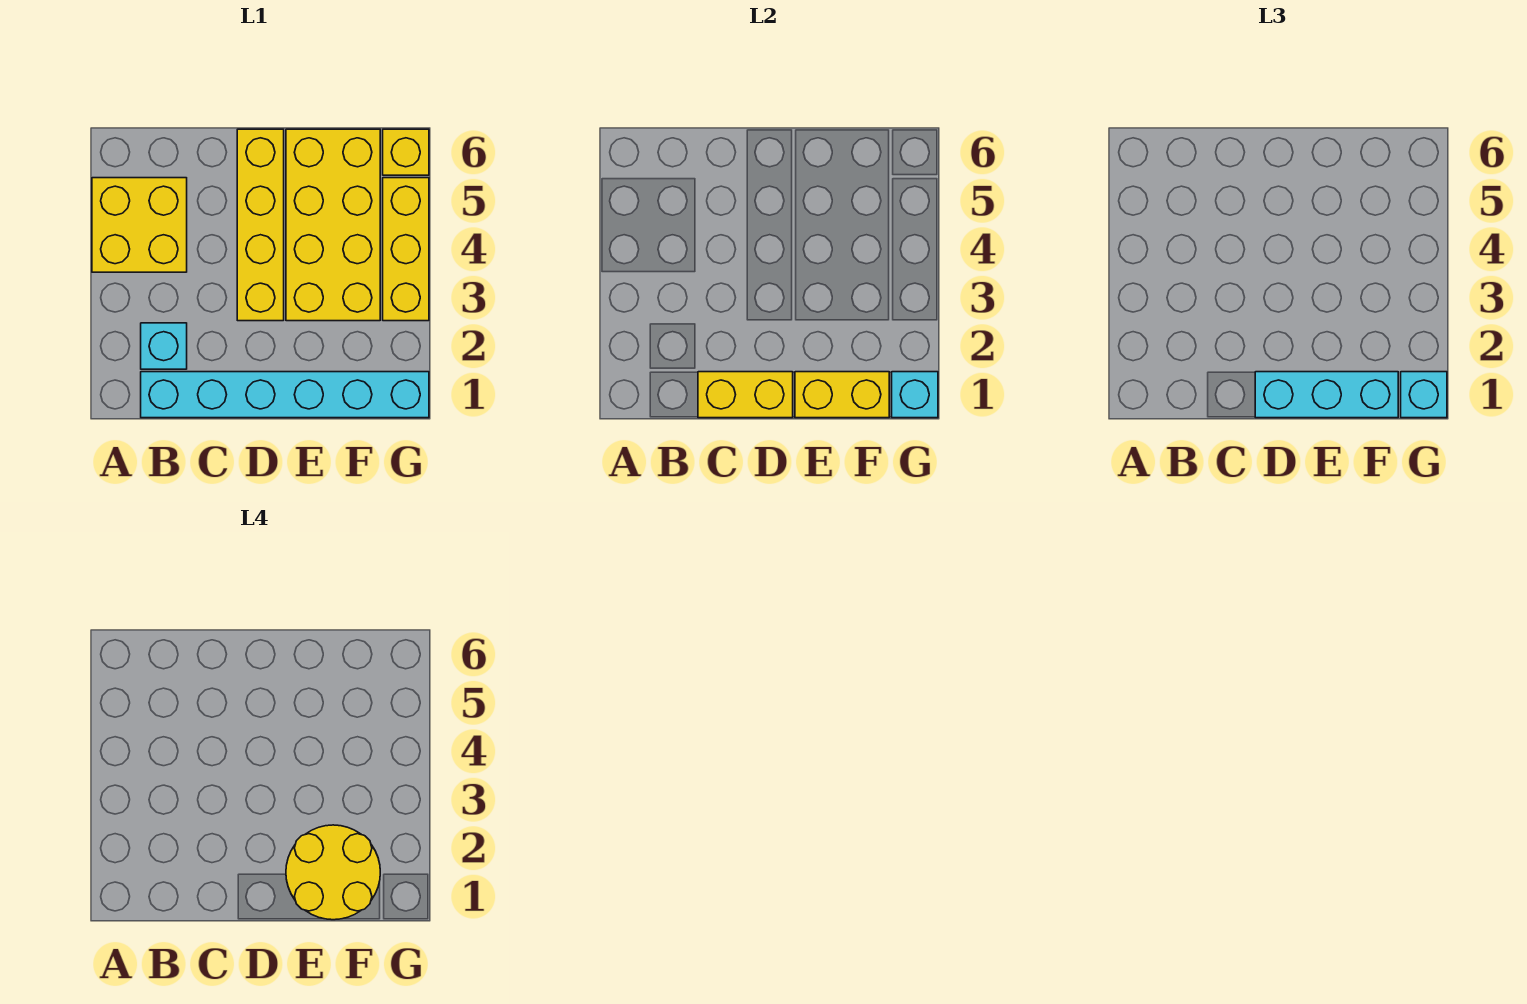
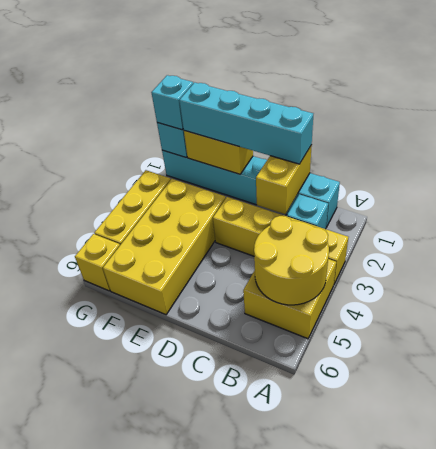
yellow brick C1:D1 level 2 -> yellow brick C1:C2 level 2
cyan brick D1:F1 level 3 -> cyan brick C1:F1 level 3
yellow brick D3:D6 level 1 -> yellow brick A3:D3 level 1
yellow round brick E1:F2 level 4 -> yellow round brick A4:B5 level 2

